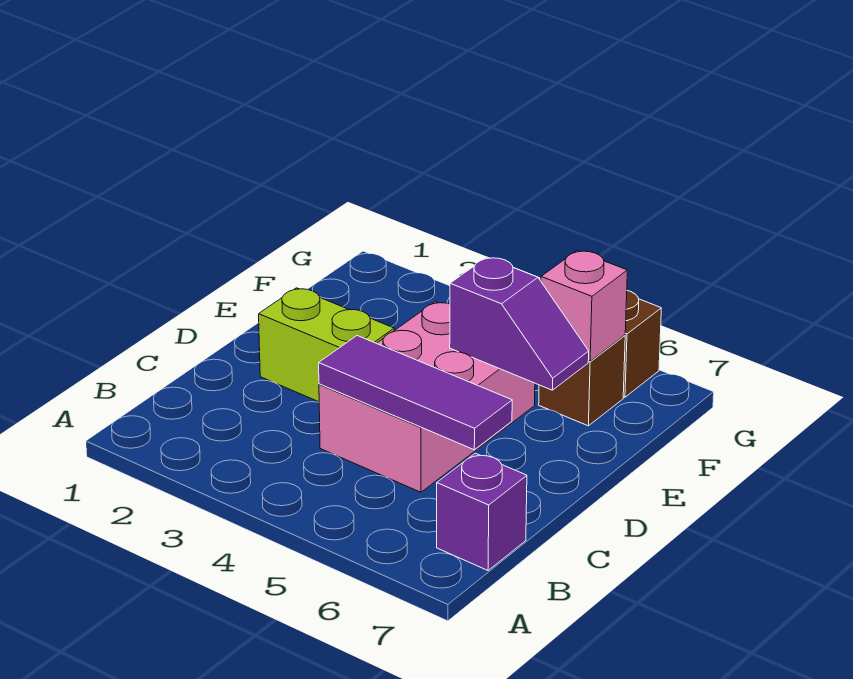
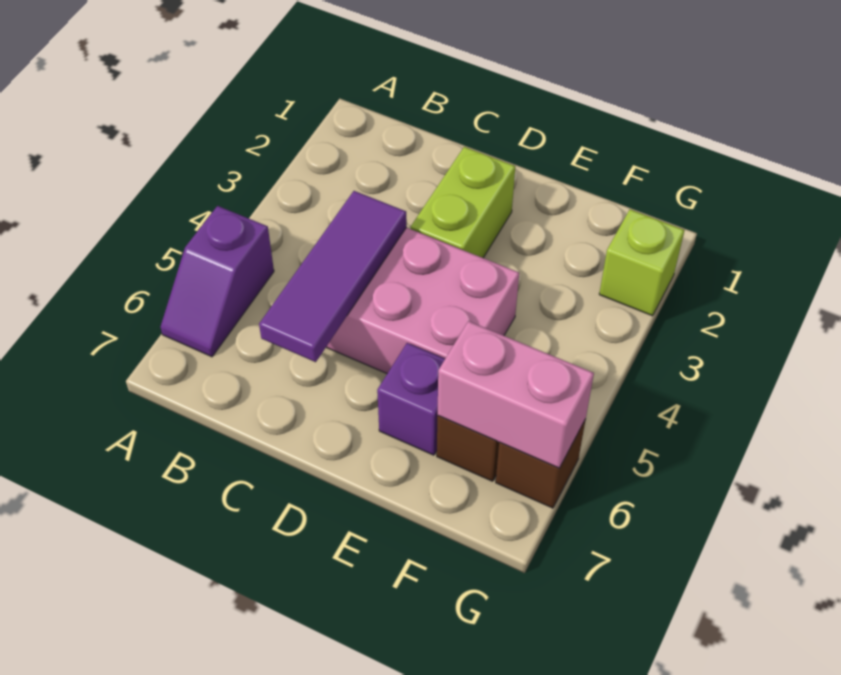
purple brick B7 level 1 -> purple brick E6 level 1
purple slope E5:E6 level 2 top 5 -> purple slope A5:A6 level 1 top 5
pink brick F6 level 2 -> pink brick F6:G6 level 2
none -> lime brick G2 level 1

